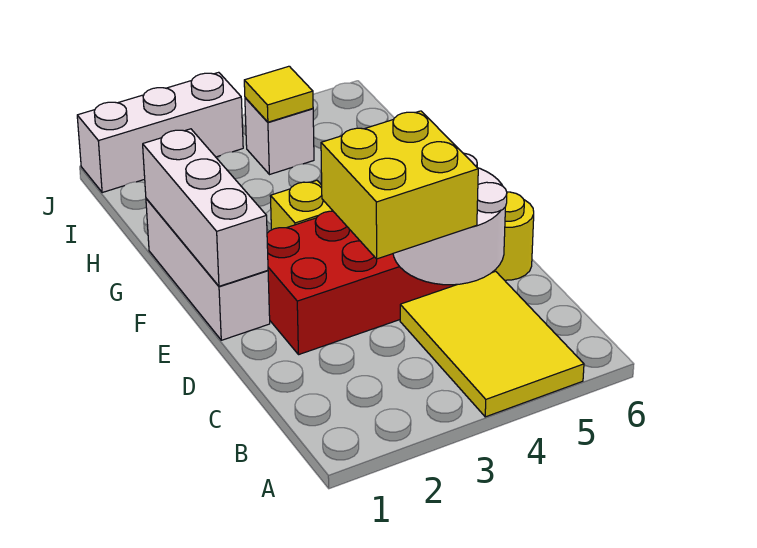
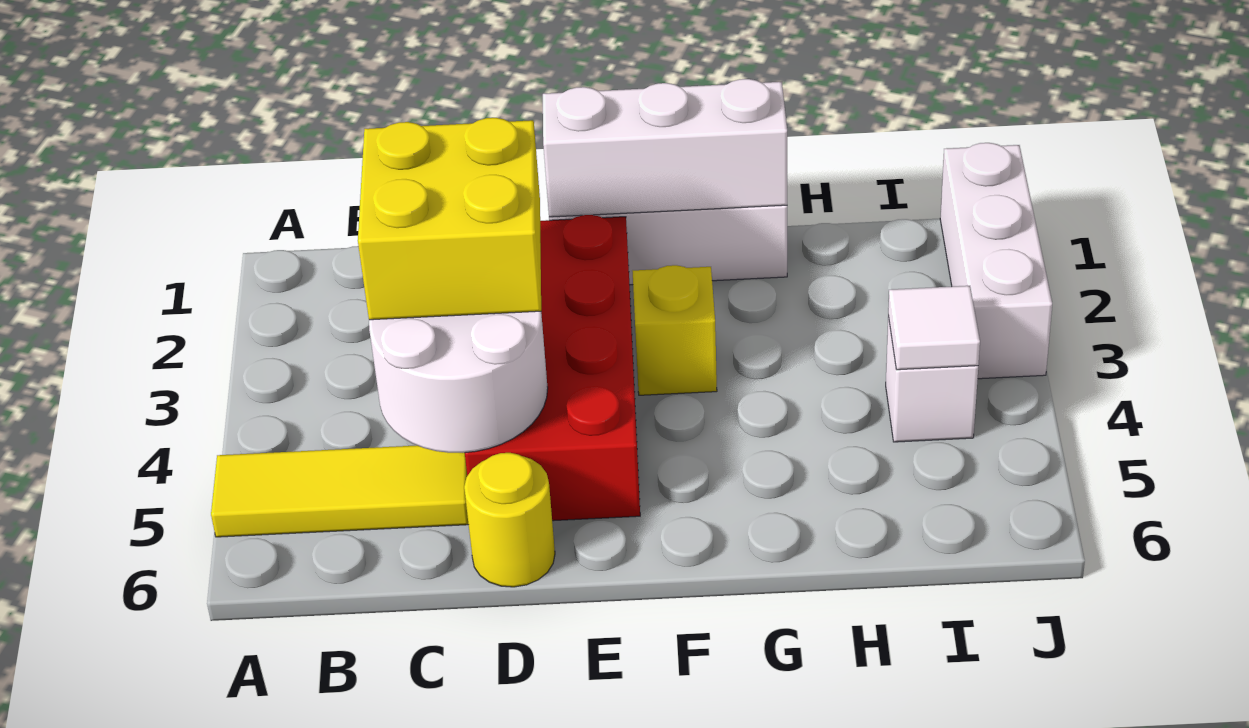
yellow tile A4:C5 level 1 -> yellow tile A5:C5 level 1
yellow tile I4 level 2 -> white tile I4 level 2

